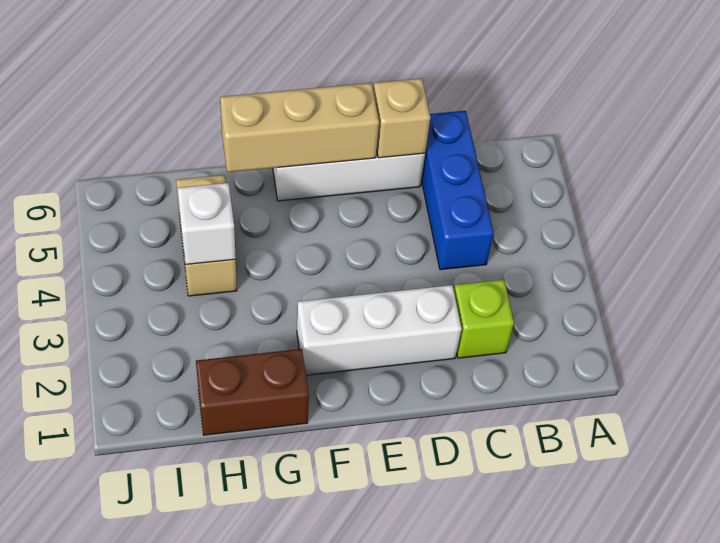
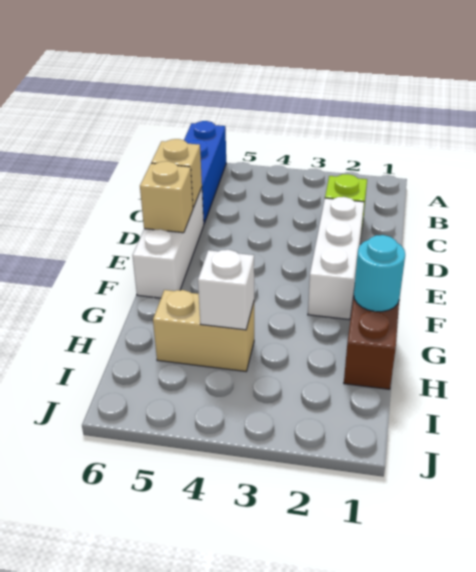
blue brick C4:C6 level 1 -> blue brick A6:C6 level 1
tan brick E6:G6 level 2 -> tan brick E6 level 2
none -> cyan round brick G1 level 2

